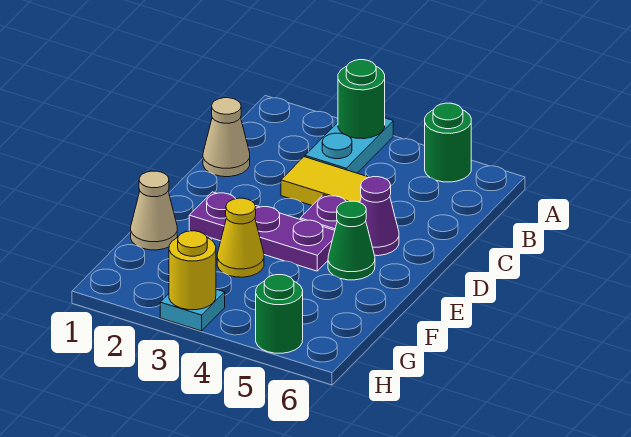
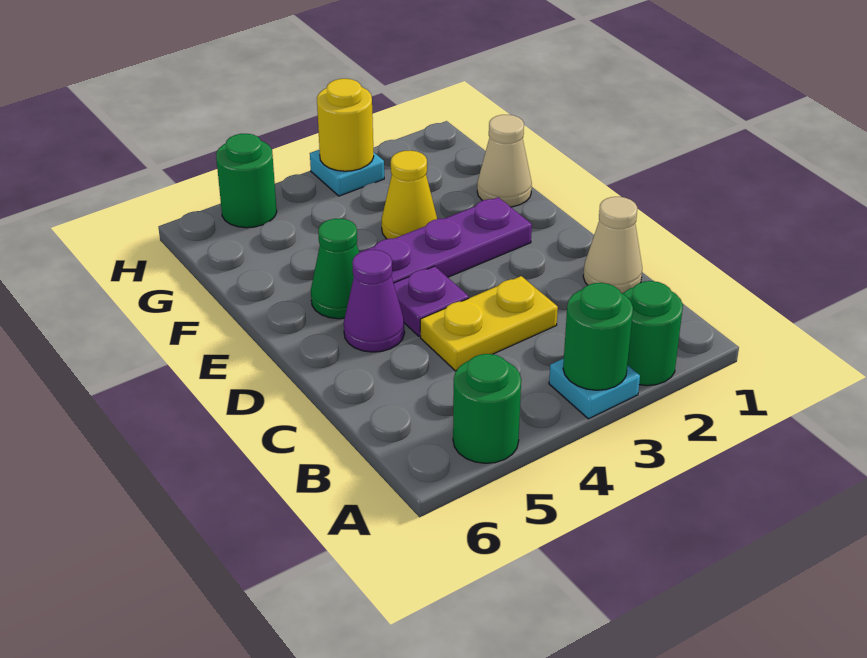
none -> green round brick A2 level 1
cyan plate A3:B3 level 1 -> cyan plate A3 level 1
yellow tile C3:C4 level 1 -> yellow plate C3:C4 level 1

